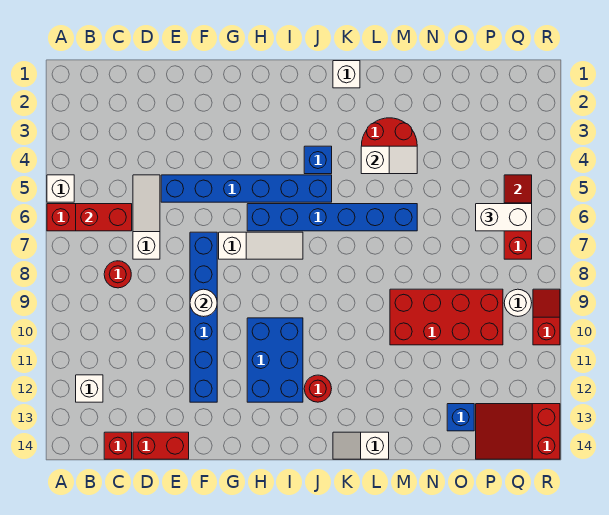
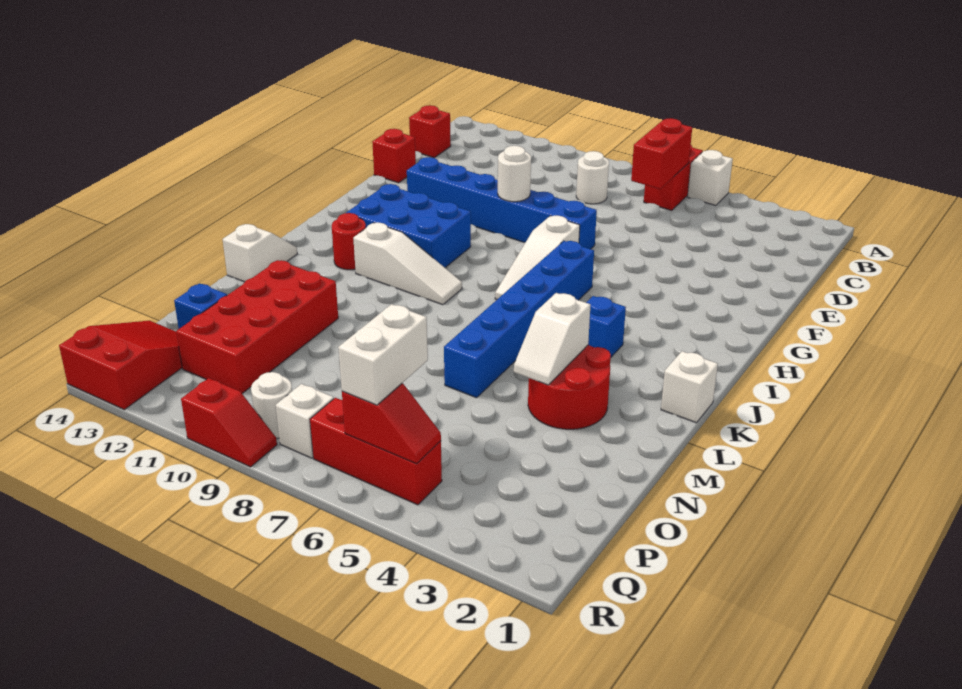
white brick B12 level 1 -> white brick Q8 level 1
red round brick C8 level 1 -> white round brick C8 level 1
white slope D5:D7 level 1 top 7 -> white slope J9:J11 level 1 top 11
red brick D14:E14 level 1 -> red brick E14 level 1
blue brick E5:J5 level 1 -> none
red brick M9:P10 level 1 -> red brick M11:P12 level 1

